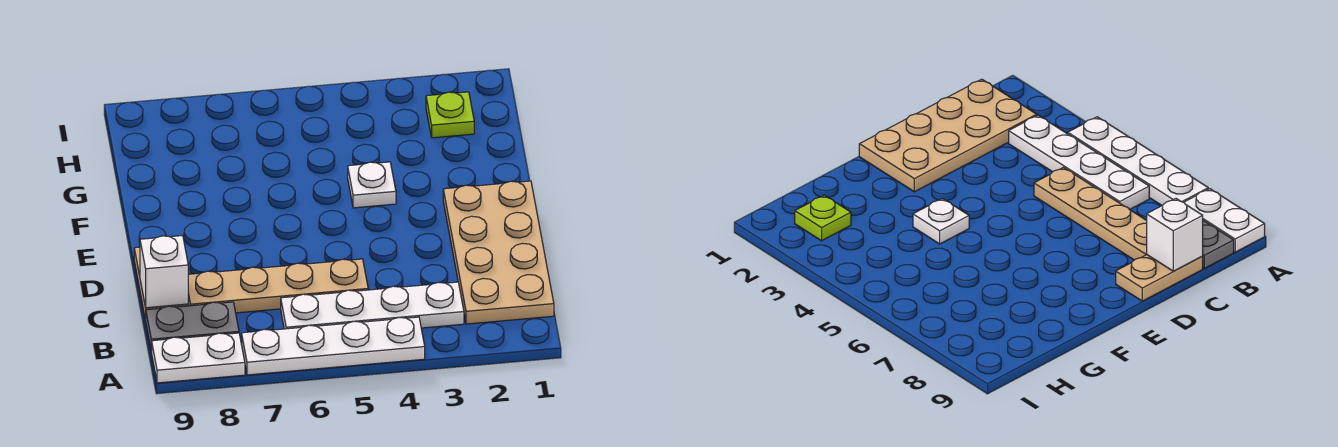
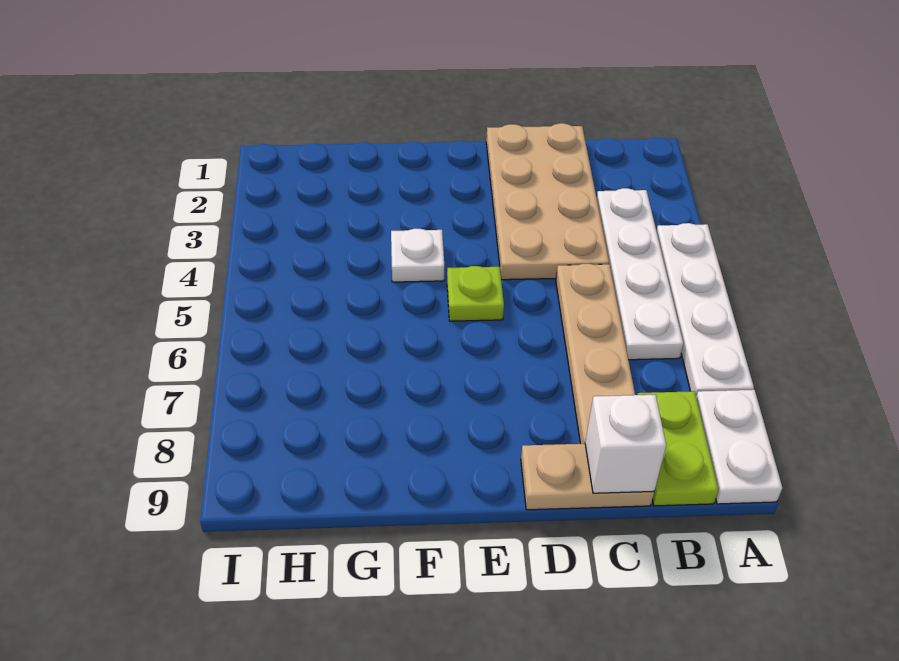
tan plate B1:E2 level 1 -> tan plate C1:D4 level 1
grey plate B8:B9 level 1 -> lime plate B8:B9 level 1
lime plate H2 level 1 -> lime plate E5 level 1

